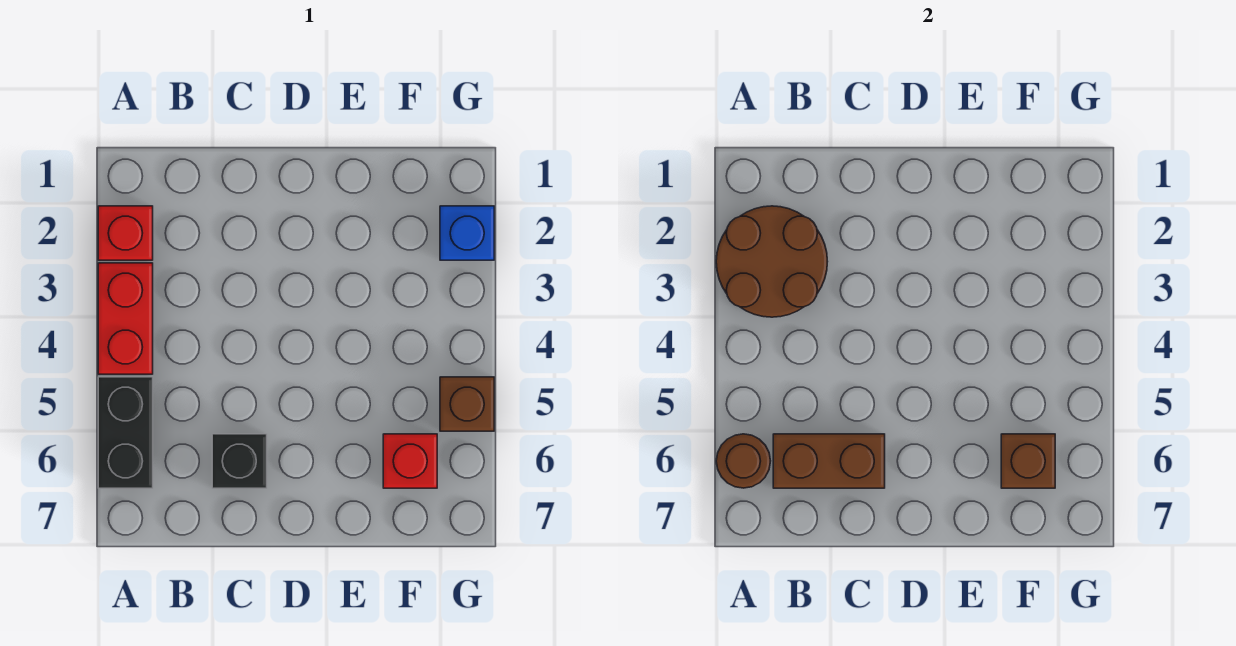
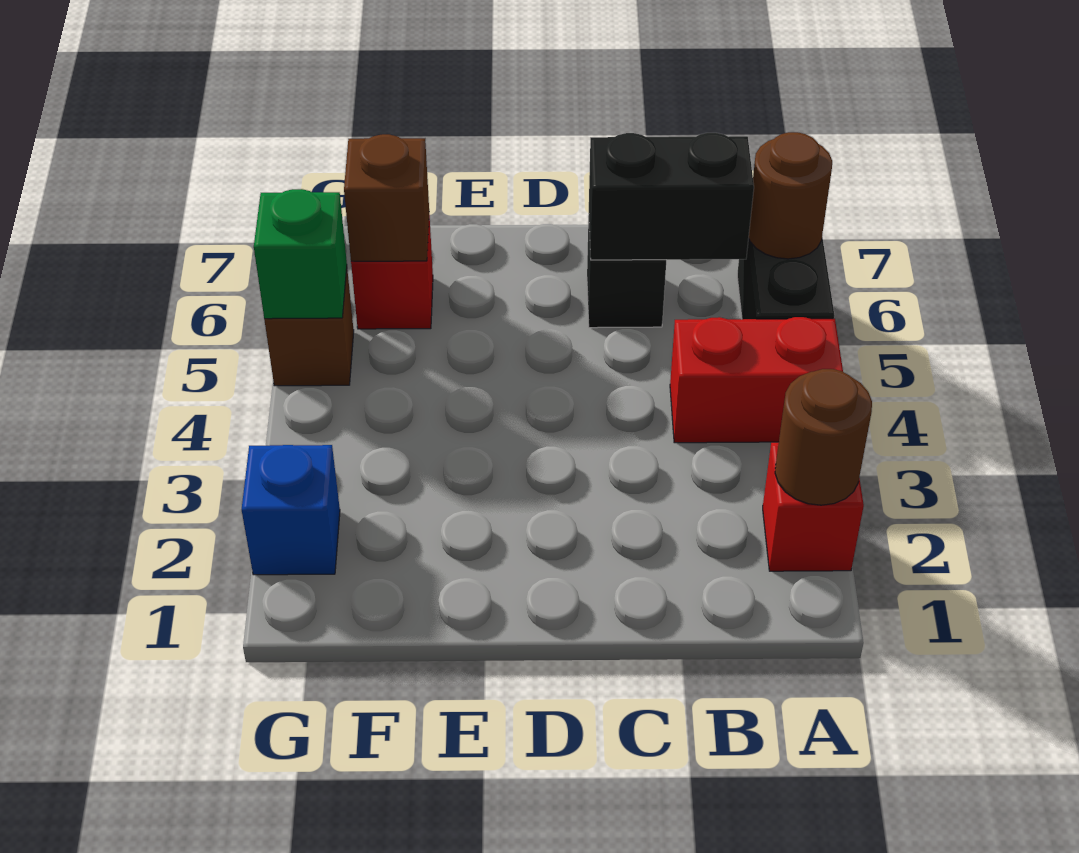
brown round brick A2:B3 level 2 -> brown round brick A2 level 2
red brick A3:A4 level 1 -> red brick A4:B4 level 1
brown brick B6:C6 level 2 -> black brick B6:C6 level 2
none -> green brick G5 level 2

